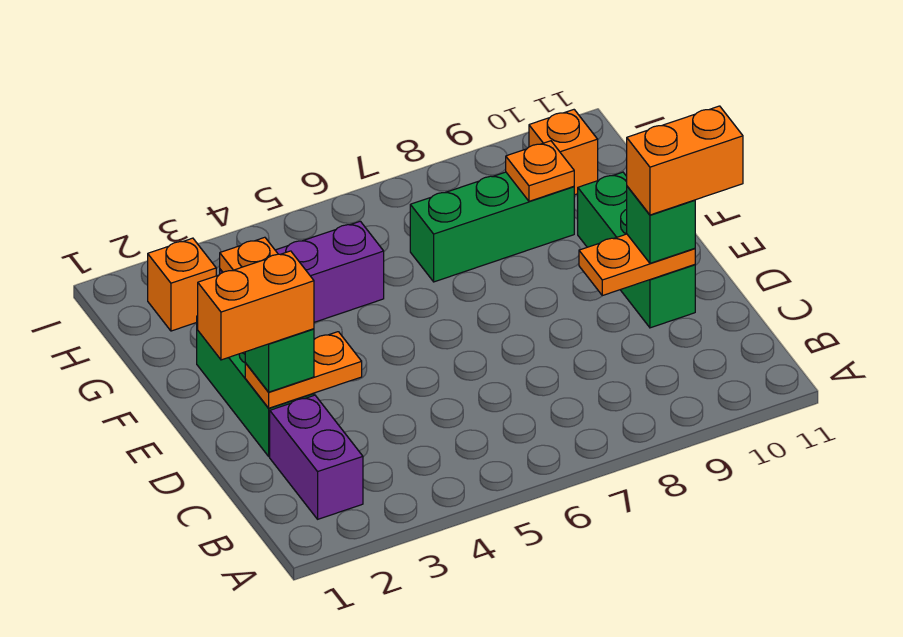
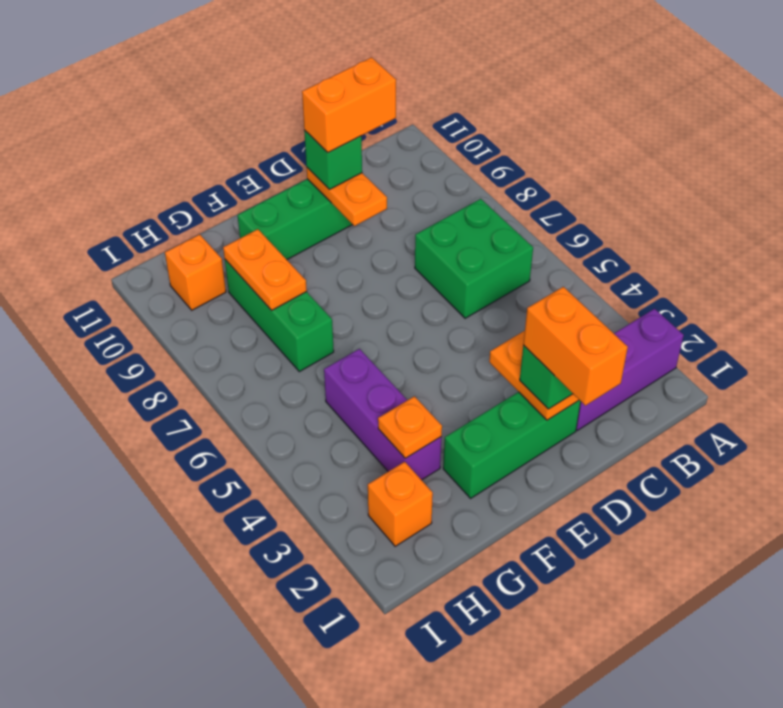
purple brick B2:C2 level 1 -> purple brick A2:C2 level 1
none -> green brick B6:C7 level 1
orange brick D10:D11 level 4 -> orange brick C10:D10 level 4
orange plate G9 level 2 -> orange plate G8:G9 level 2

